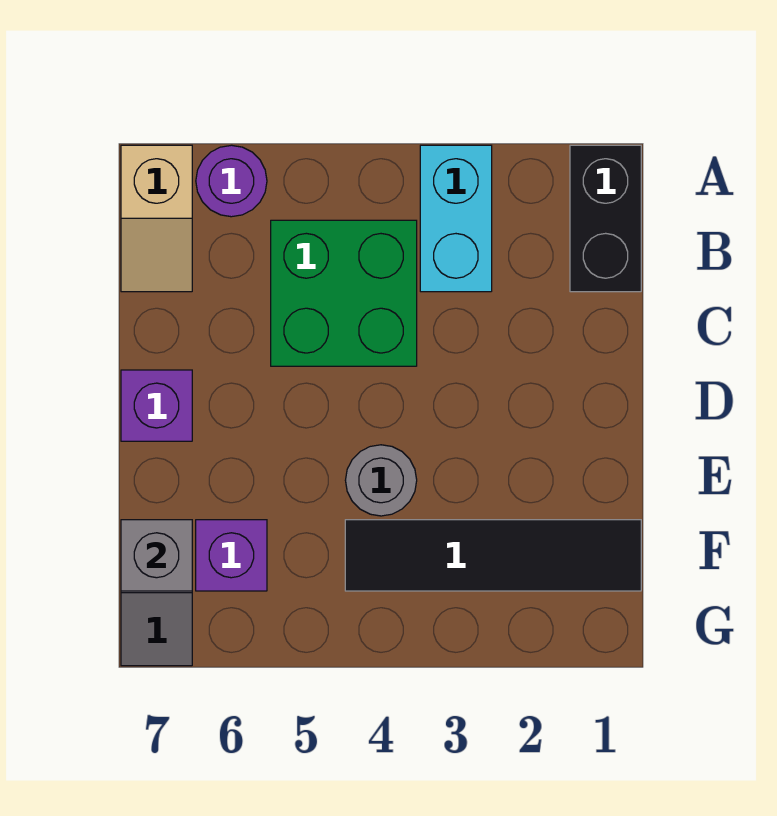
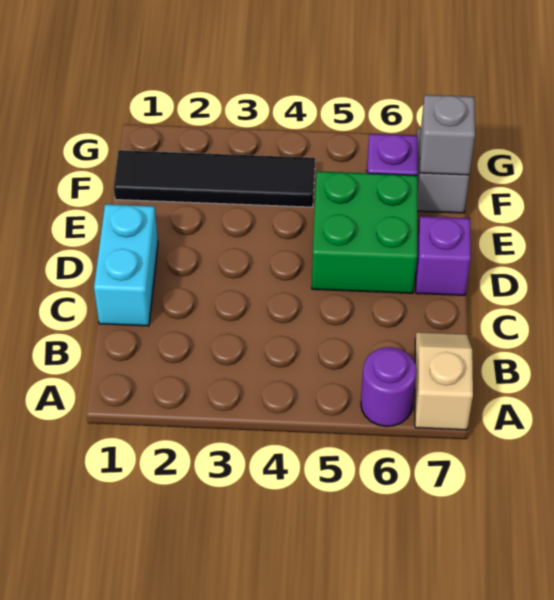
black brick A1:B1 level 1 -> none
cyan brick A3:B3 level 1 -> cyan brick C1:D1 level 1
green brick B4:C5 level 1 -> green brick D5:E6 level 1
grey round brick E4 level 1 -> none

